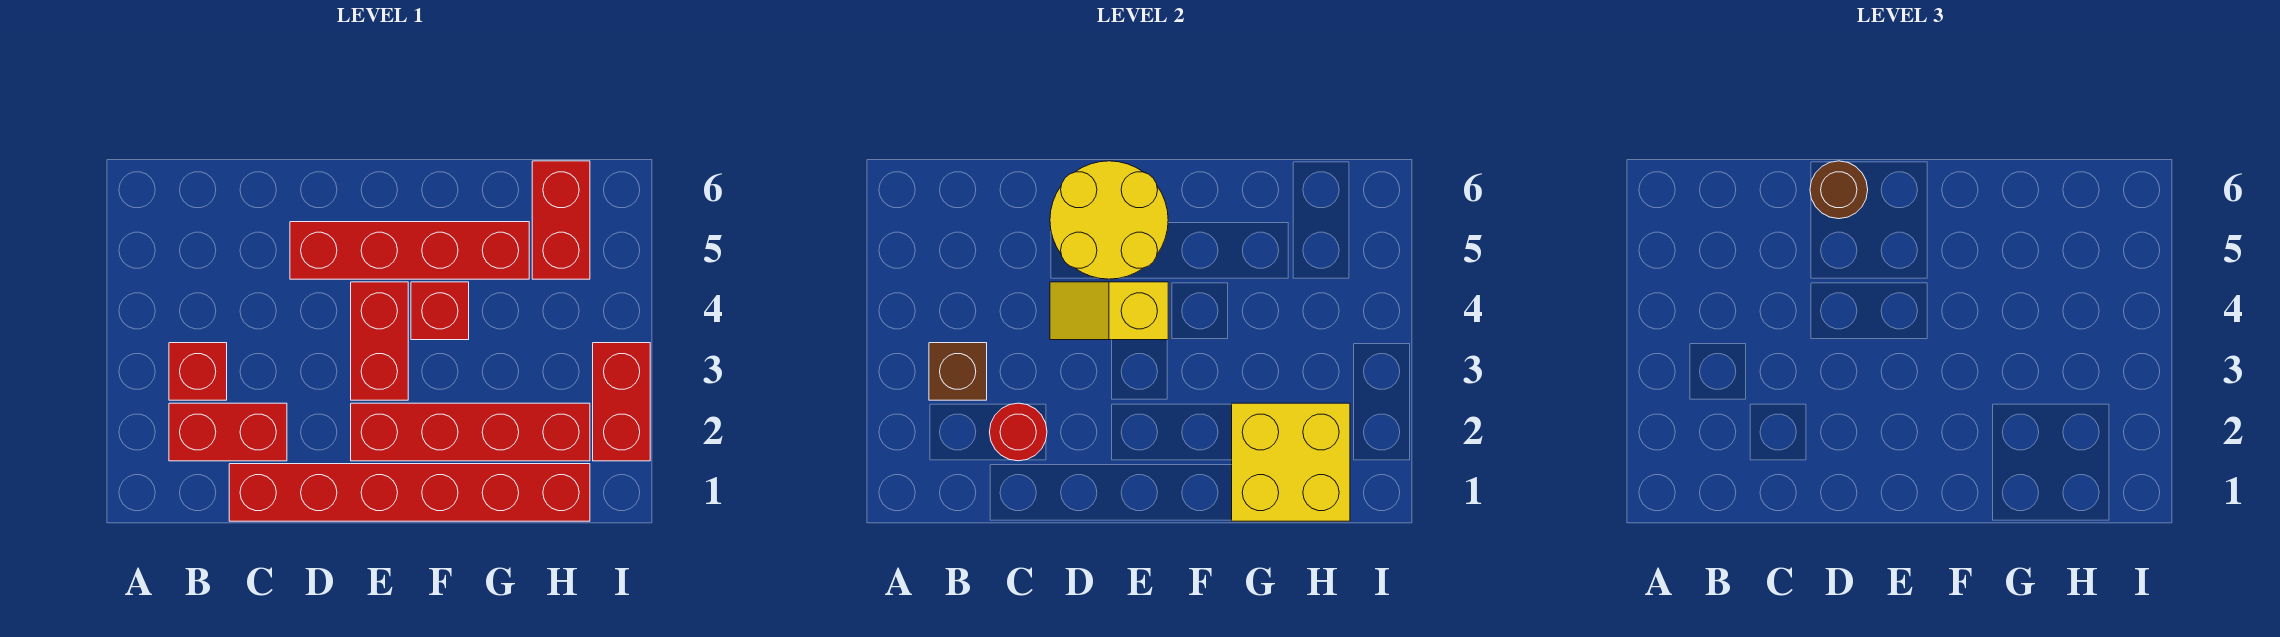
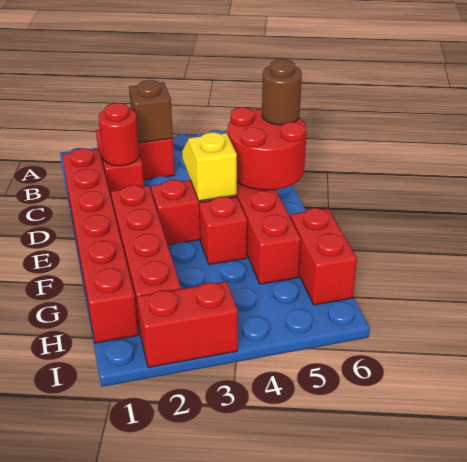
yellow round brick D5:E6 level 2 -> red round brick D5:E6 level 2
yellow brick G1:H2 level 2 -> none
red brick H5:H6 level 1 -> red brick G6:H6 level 1

